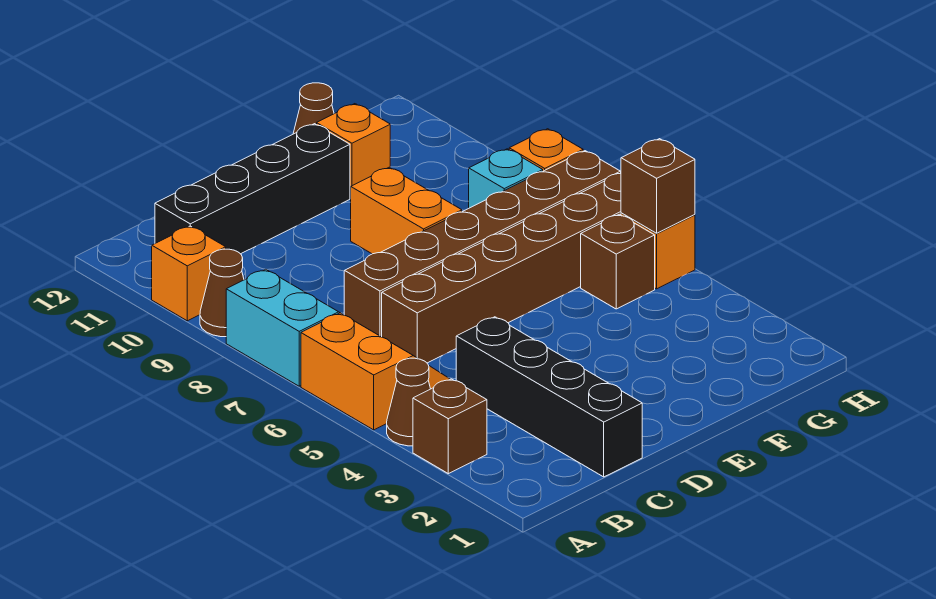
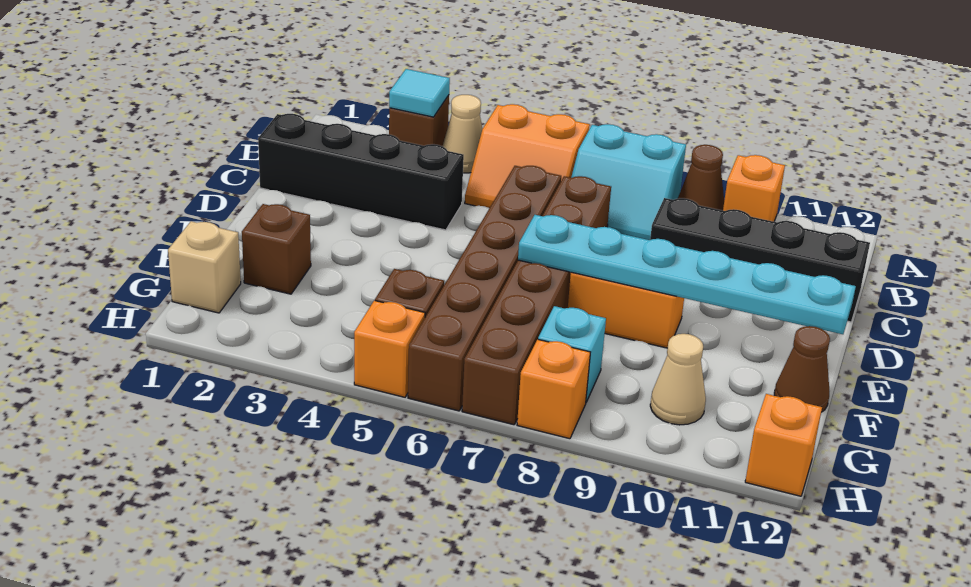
none -> cyan tile A3 level 2
brown cone A4 level 1 -> tan cone A4 level 1
black brick B11:E11 level 1 -> black brick C9:C12 level 1
none -> cyan plate E7:E12 level 2
orange brick F11 level 1 -> orange brick H12 level 1
none -> tan brick G1 level 1
none -> tan cone G10 level 1
brown brick H5 level 2 -> brown brick F2 level 1

